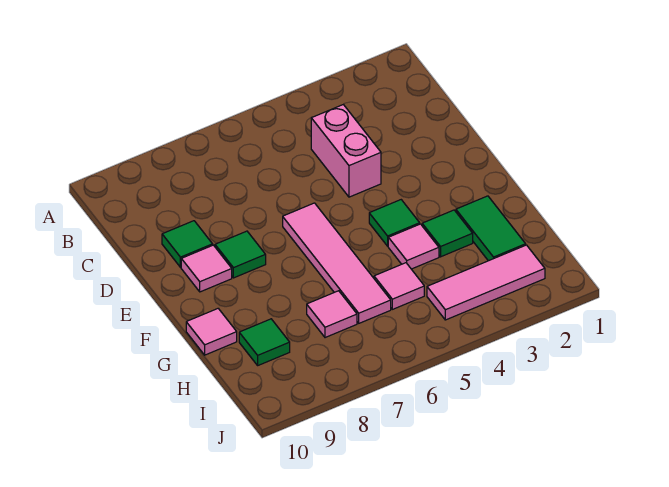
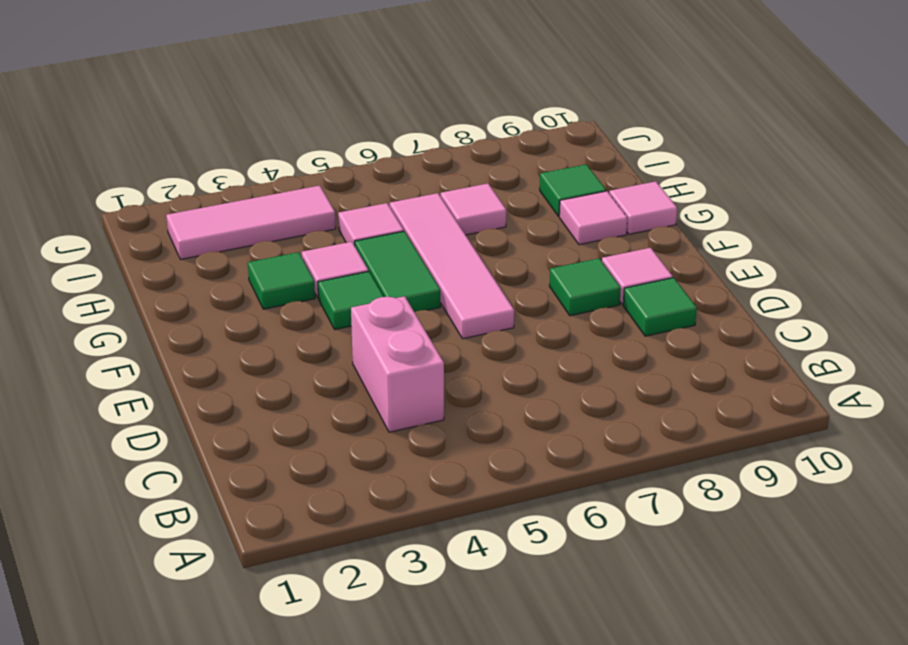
green tile G2:H2 level 1 -> green tile F5:G5 level 1
none -> pink tile G9 level 1

